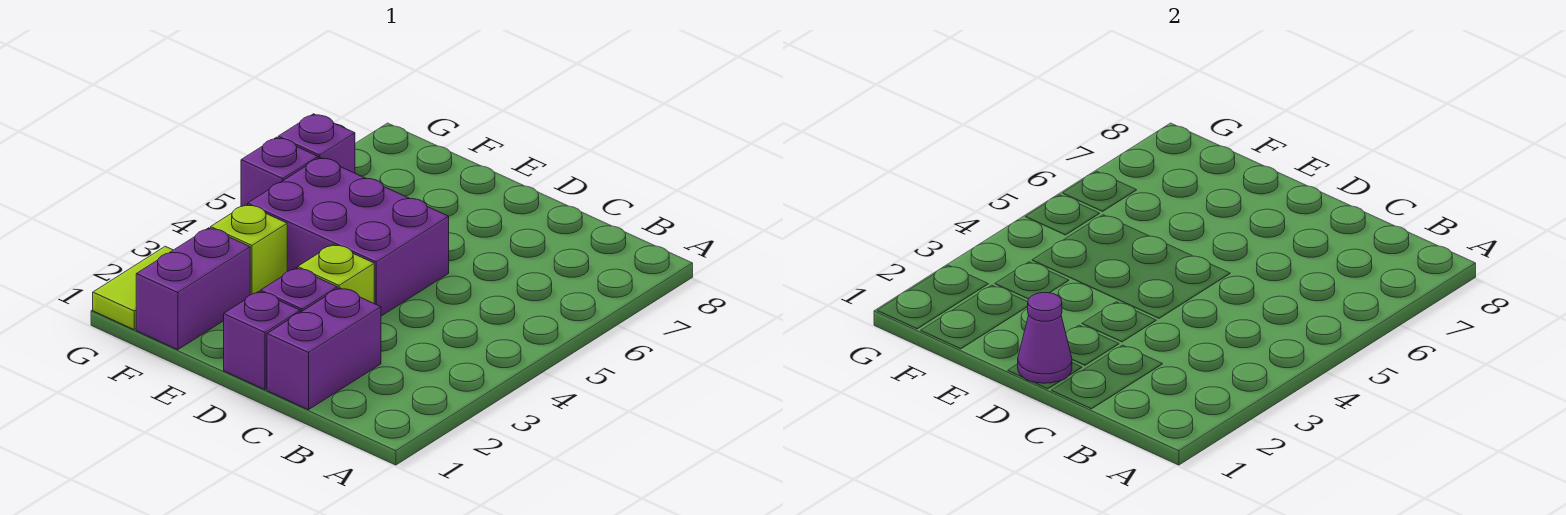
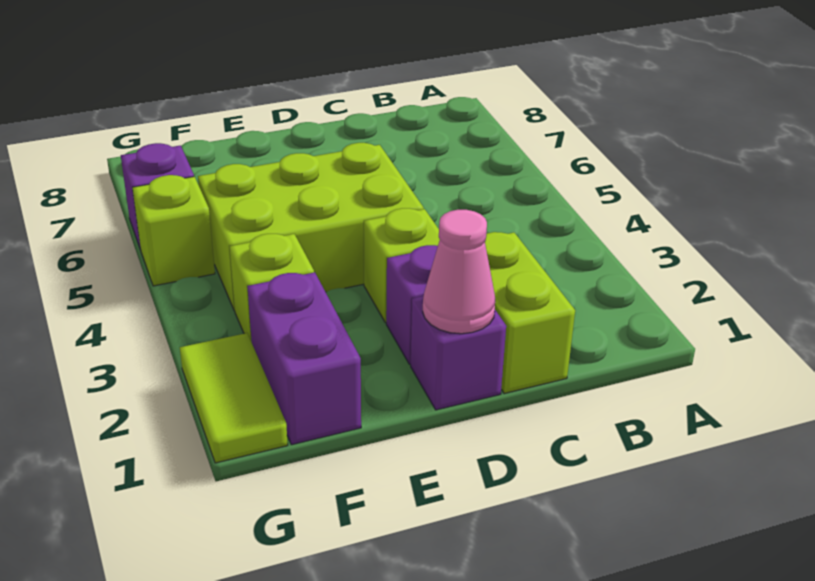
purple brick C1:C2 level 1 -> lime brick C1:C2 level 1
purple cone D1 level 2 -> pink cone D1 level 2
purple brick D4:F5 level 1 -> lime brick D4:F5 level 1
purple brick G5 level 1 -> lime brick G5 level 1

